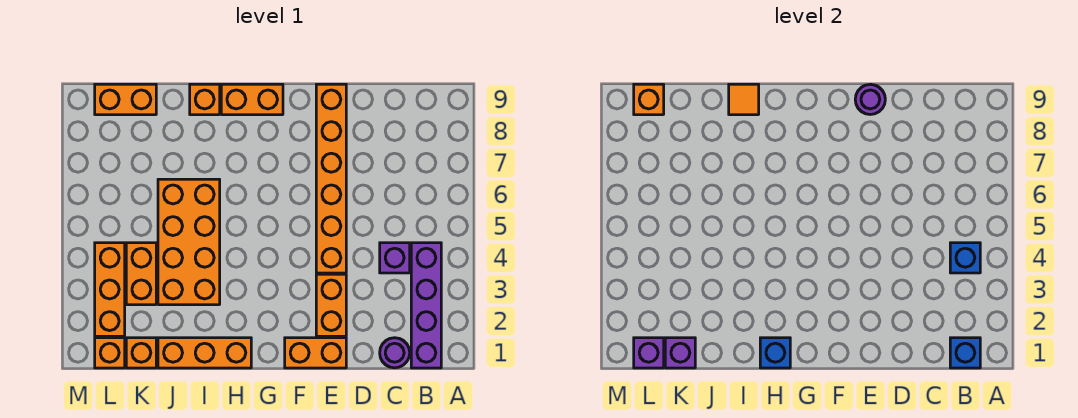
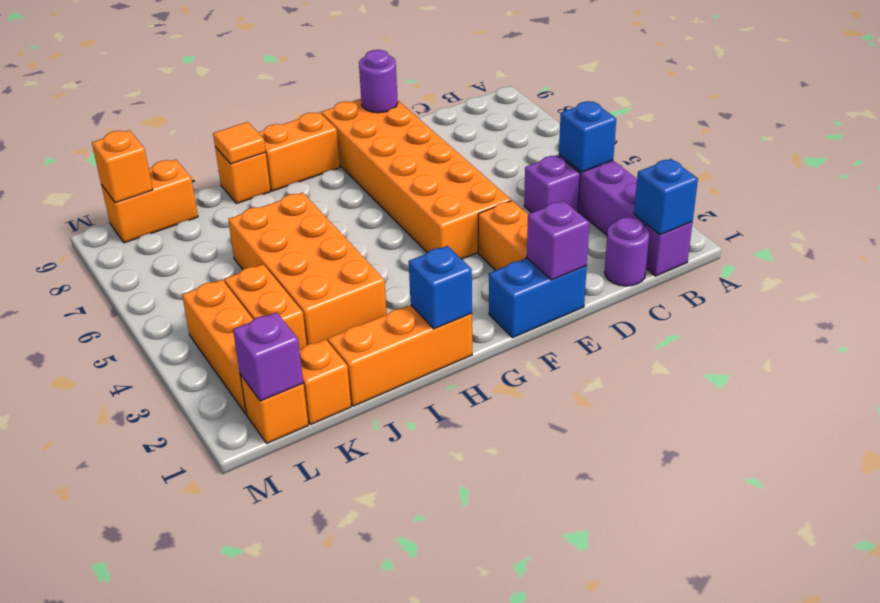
orange brick E1:F1 level 1 -> blue brick E1:F1 level 1
orange brick E4:E9 level 1 -> orange brick E4:F9 level 1
purple brick K1 level 2 -> purple brick E1 level 2

